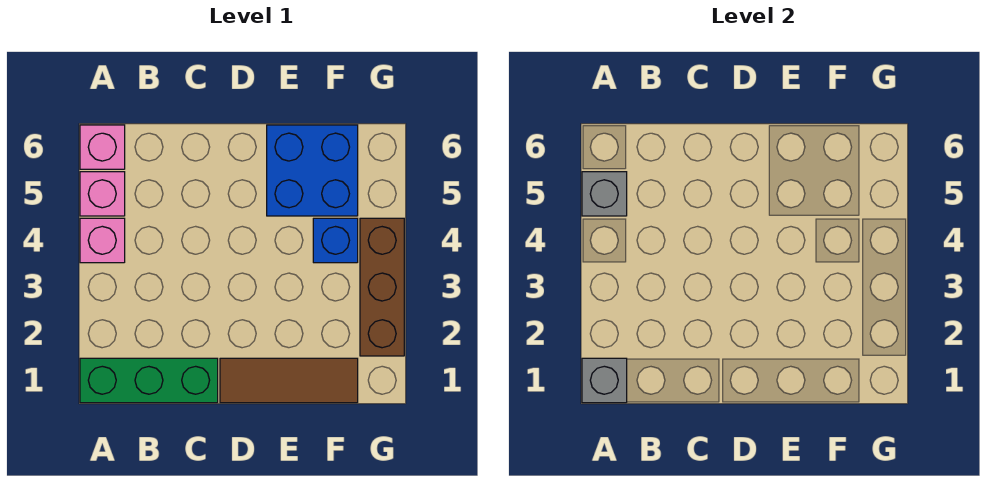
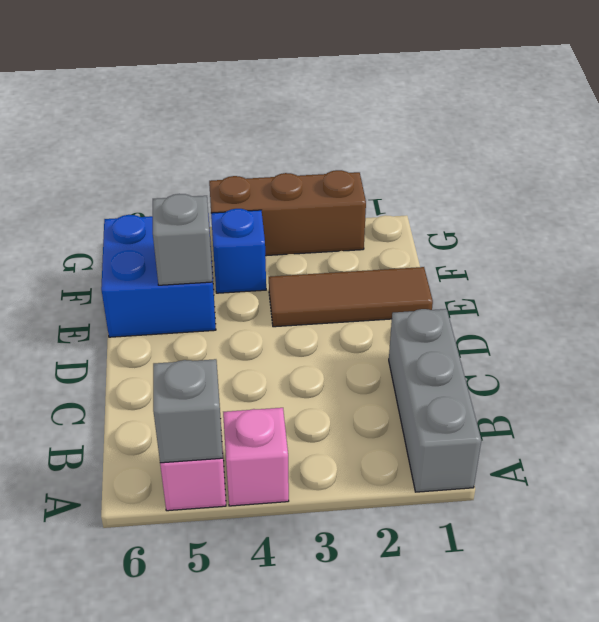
green brick A1:C1 level 1 -> grey brick A1:C1 level 1
grey brick A1 level 2 -> grey brick E5 level 2
pink brick A6 level 1 -> none
brown tile D1:F1 level 1 -> brown tile E1:E3 level 1

